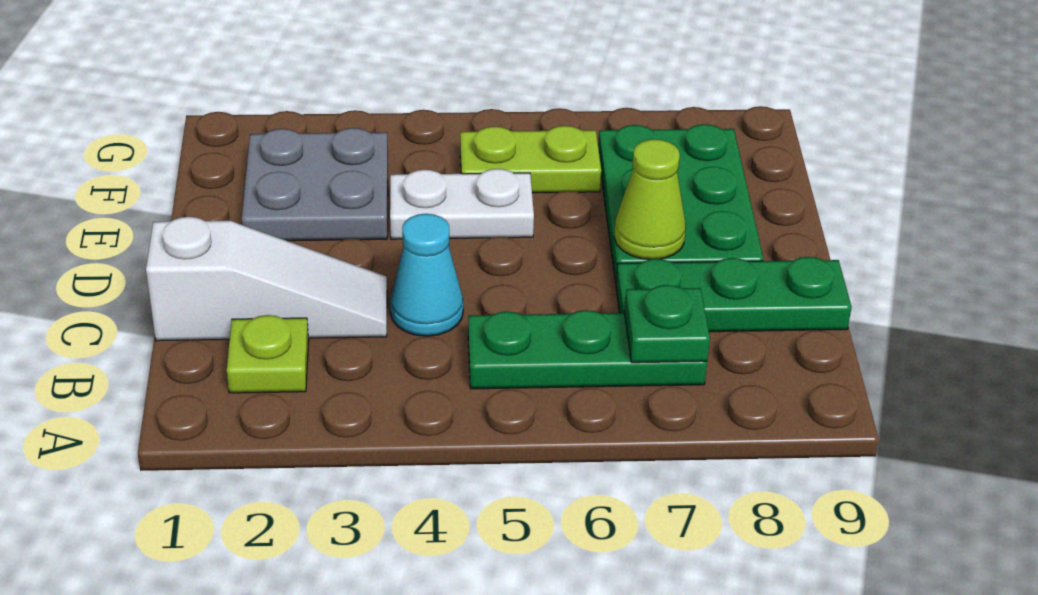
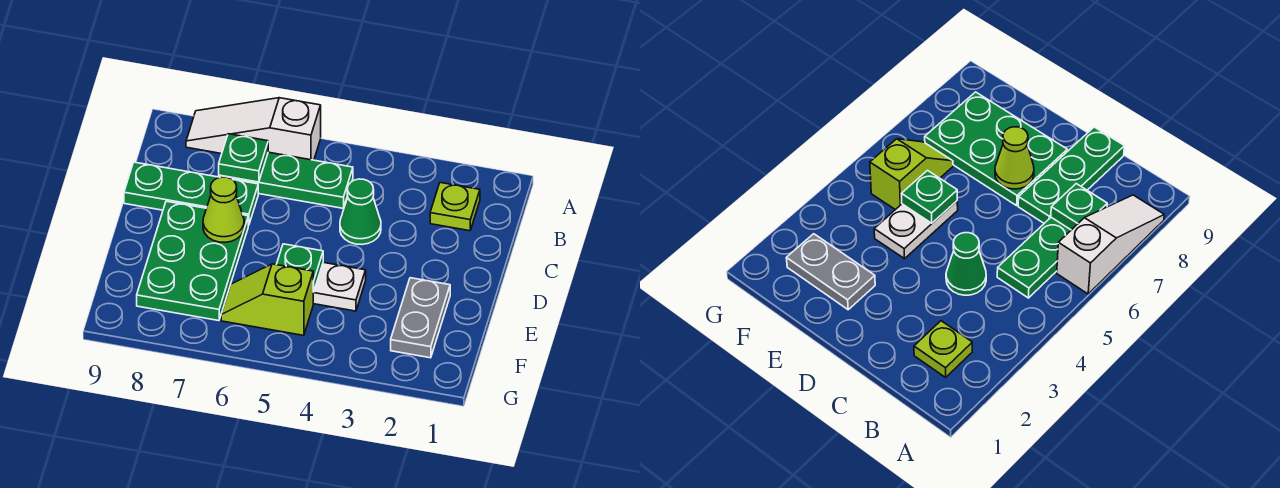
white slope C1:C3 level 1 top 1 -> white slope A6:A8 level 1 top 6
cyan cone C4 level 1 -> green cone C4 level 1
grey plate E2:F3 level 1 -> grey plate E2:F2 level 1
none -> green plate E5 level 2
lime plate F5:F6 level 1 -> lime slope F5:F6 level 1 top 5

